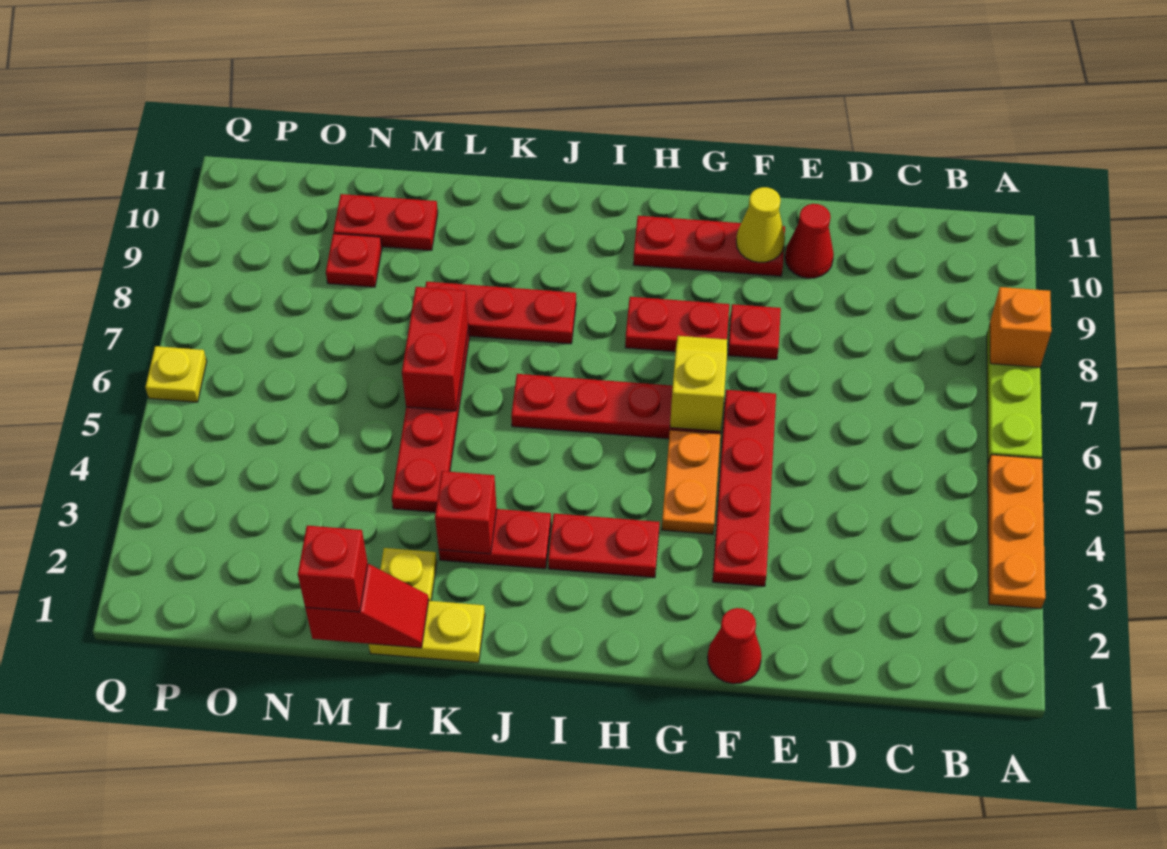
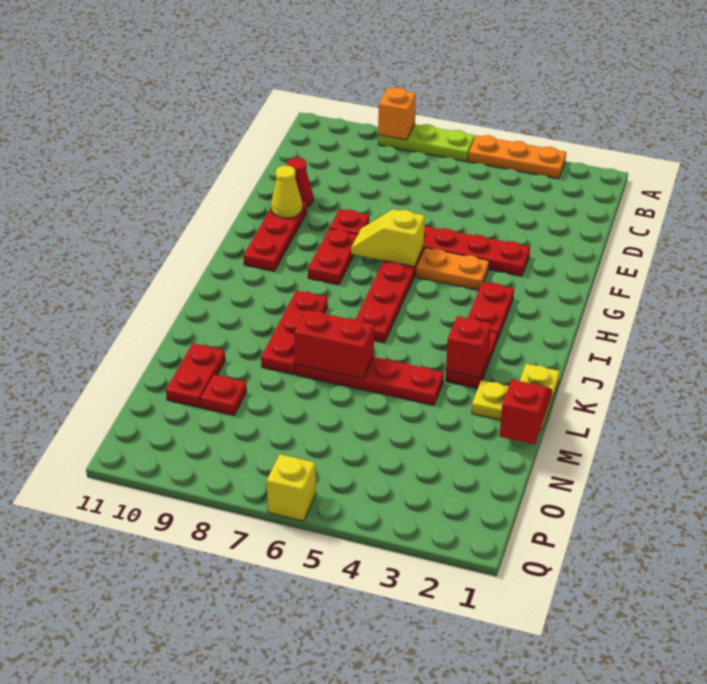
red cone F1 level 1 -> none
red brick M1 level 3 -> none
yellow plate Q6 level 1 -> yellow brick Q6 level 1

